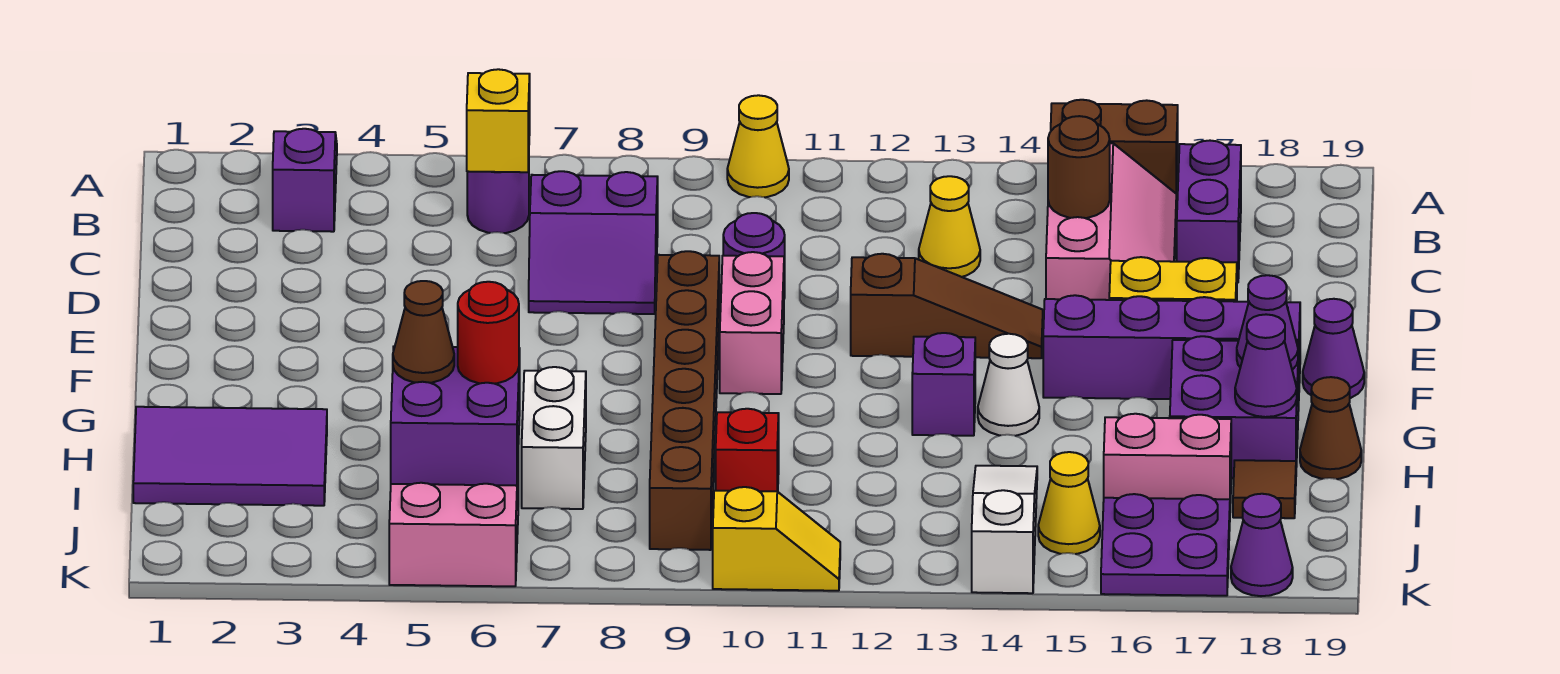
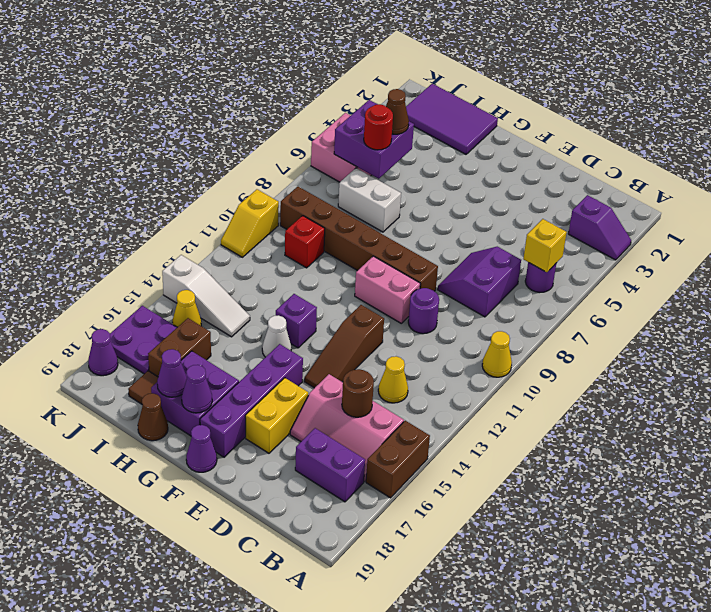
purple tile H1:I3 level 1 -> purple tile H1:J2 level 1
pink brick I16:I17 level 1 -> brown brick I16:I17 level 1

